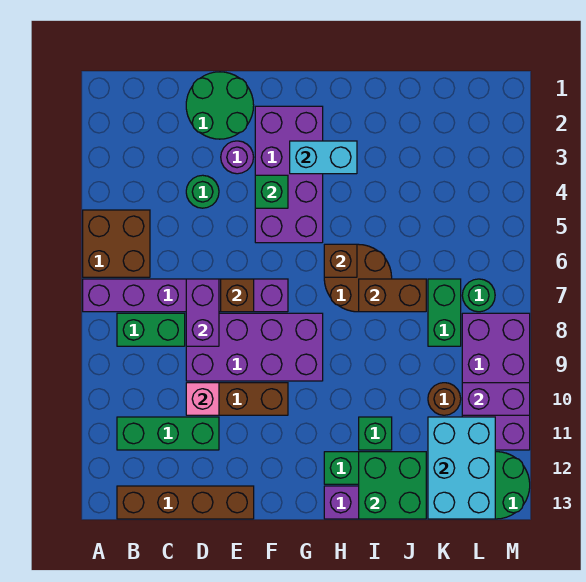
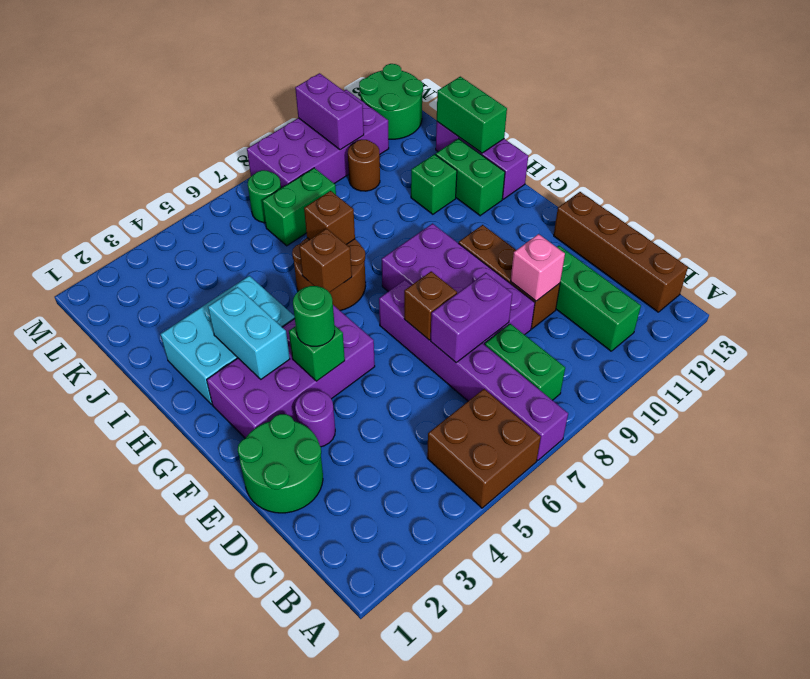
green round brick D4 level 1 -> green round brick F4 level 3
brown brick I7:J7 level 2 -> brown brick I7 level 2
green brick I12:J13 level 2 -> green brick I13:J13 level 2
cyan brick K11:L13 level 2 -> cyan brick H2:I4 level 1

